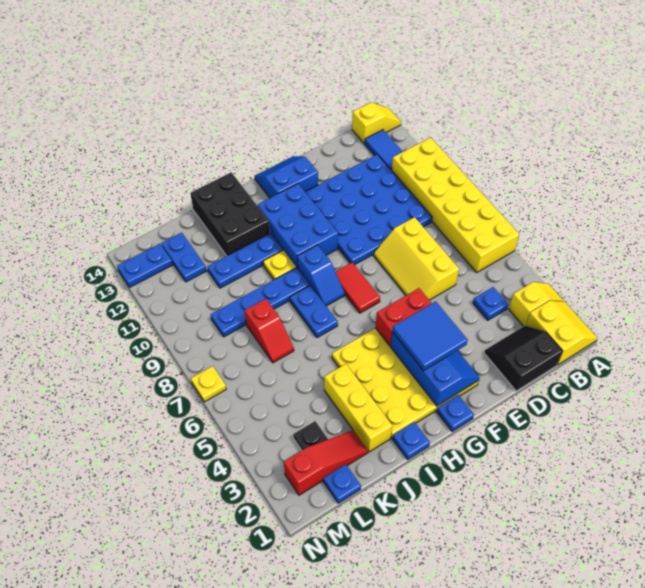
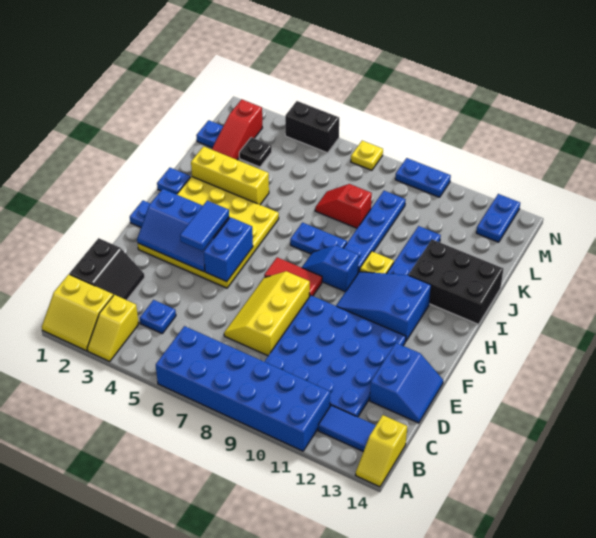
yellow brick A6:B11 level 1 -> blue brick A6:B11 level 1
yellow slope D6:E8 level 1 top D -> yellow slope D7:F8 level 1 top 8
blue tile F3:G4 level 3 -> blue tile F4:G4 level 3
red brick F5:G5 level 2 -> blue brick F5:G5 level 2
blue slope F13:G14 level 1 top 13 -> blue slope D13:E14 level 1 top 13
blue brick G10:H12 level 1 -> blue slope G10:H12 level 1 top 12
blue plate L12:L13 level 1 -> blue plate N9:N10 level 1
none -> black brick N4:N5 level 1

